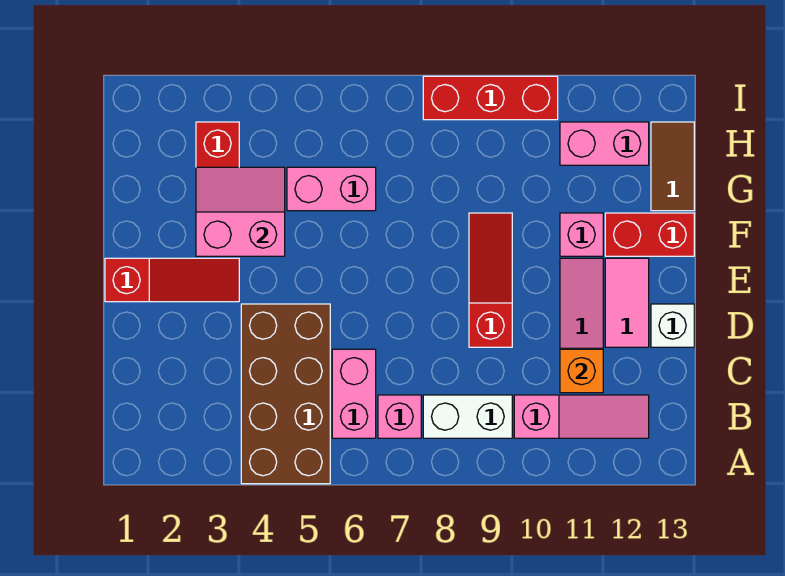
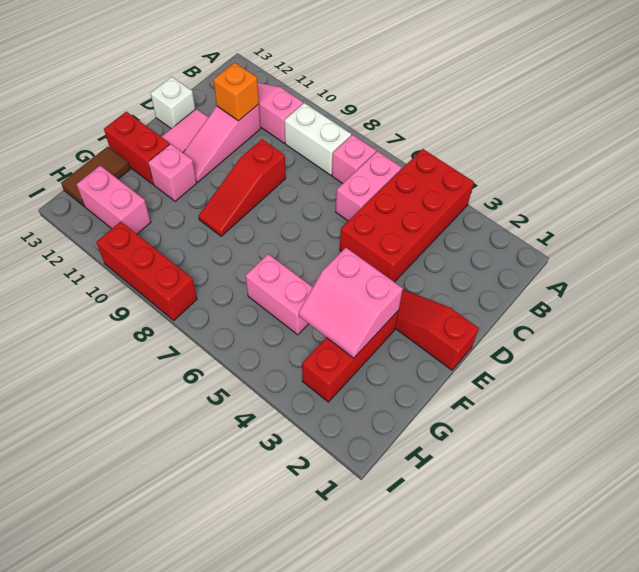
brown brick A4:D5 level 1 -> red brick A4:D5 level 1

